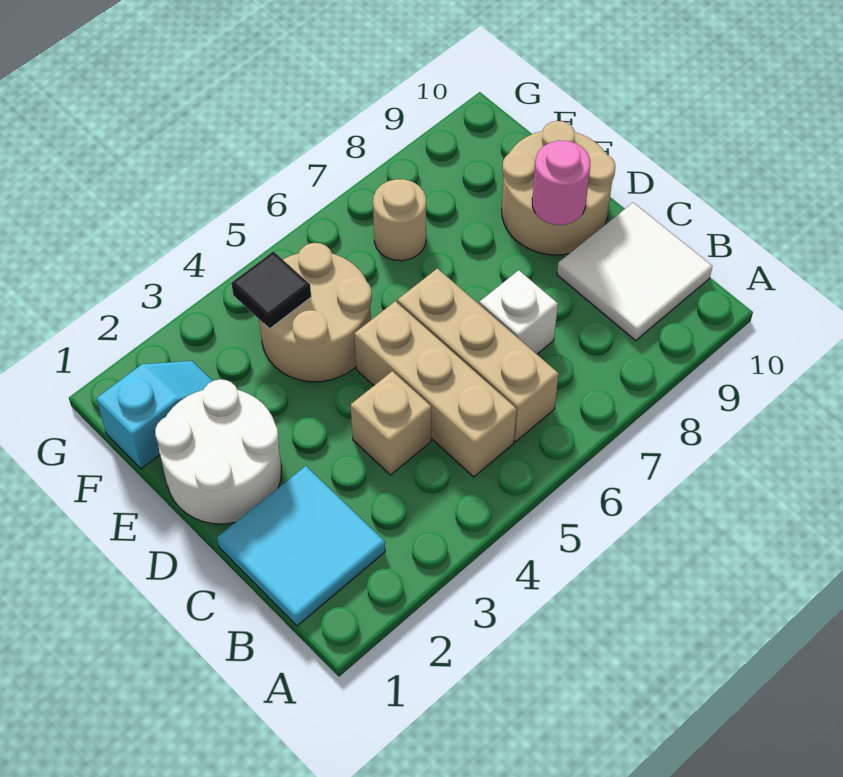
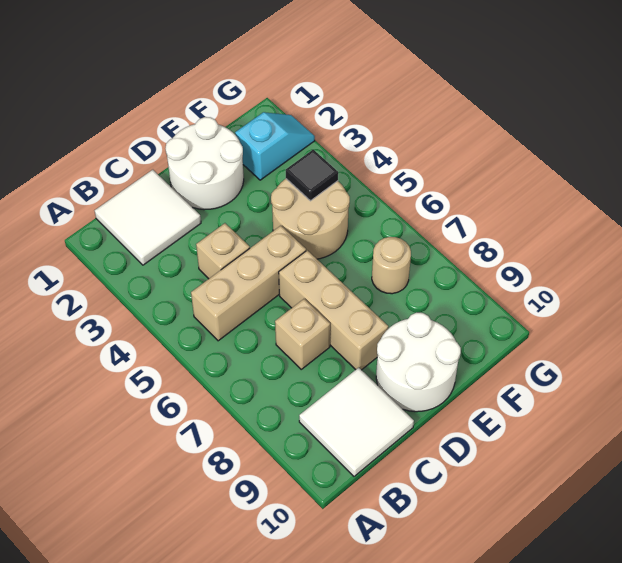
cyan tile B1:C2 level 1 -> white tile B1:C2 level 1
tan brick B6:D6 level 1 -> tan brick D6:D8 level 1
white brick C7 level 1 -> tan brick C7 level 1
tan round brick D9:E10 level 1 -> white round brick D9:E10 level 1
pink round brick D9 level 2 -> none
cyan slope F1:F2 level 1 top 1 -> cyan slope F2:G2 level 1 top F

